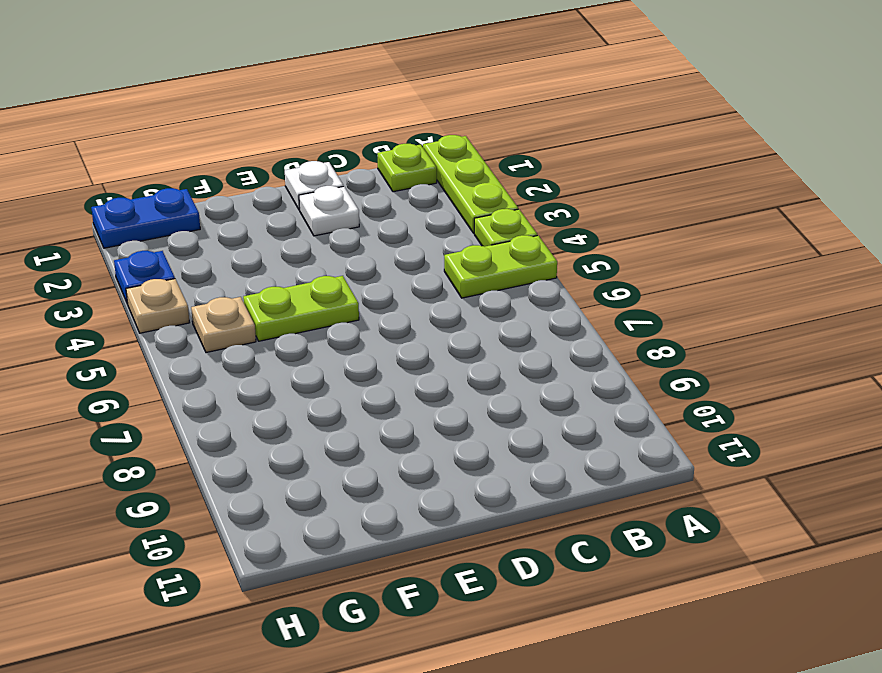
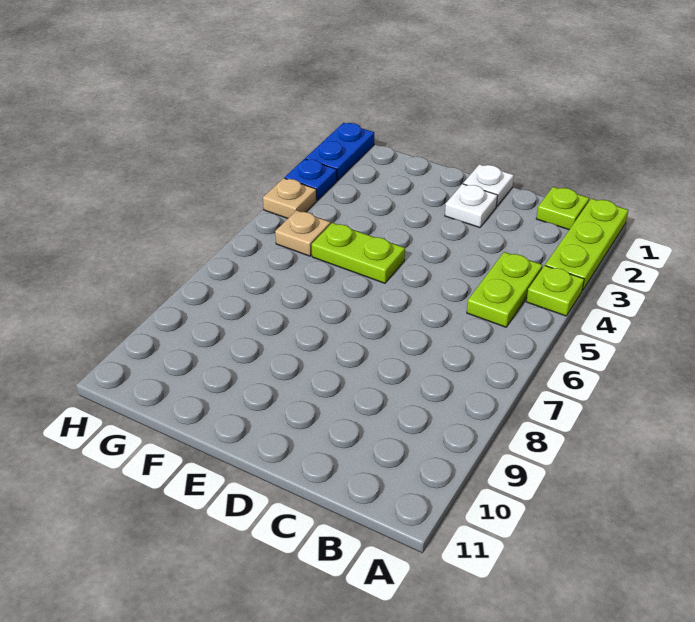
lime plate A5:B5 level 1 -> lime plate B4:B5 level 1
blue plate G1:H1 level 1 -> blue plate H1:H2 level 1

